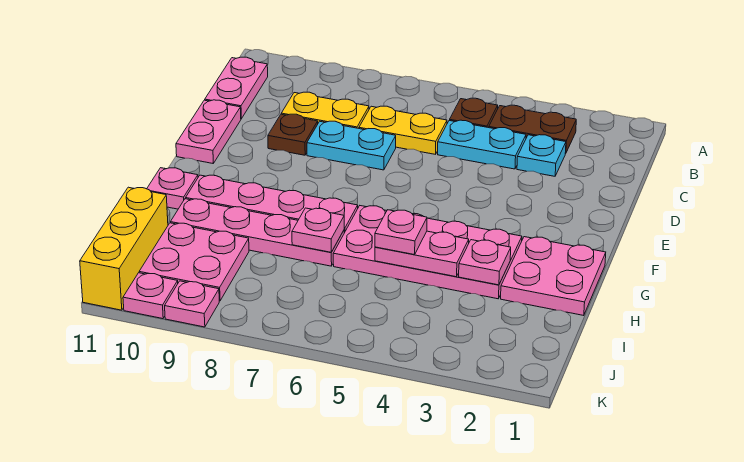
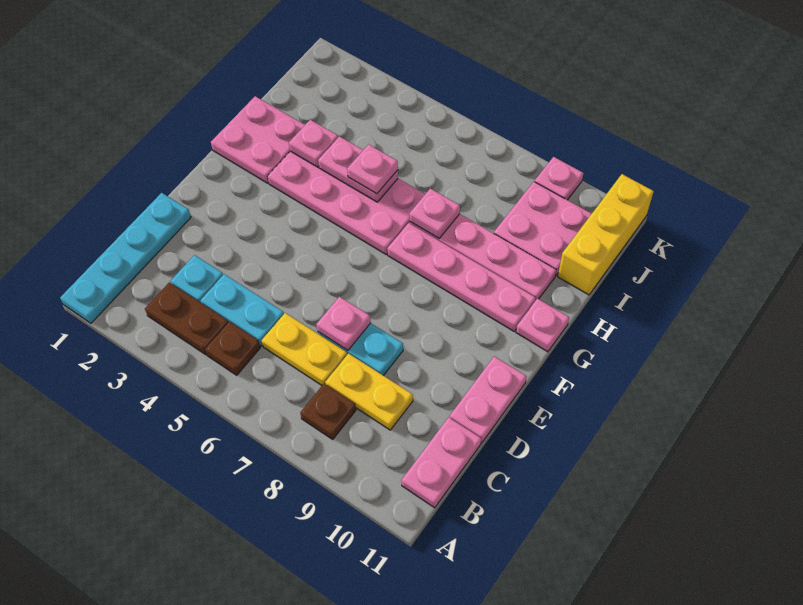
none -> cyan plate A1:D1 level 1
brown plate D9 level 1 -> brown plate B8 level 1
pink plate K10 level 1 -> pink plate D7 level 2

